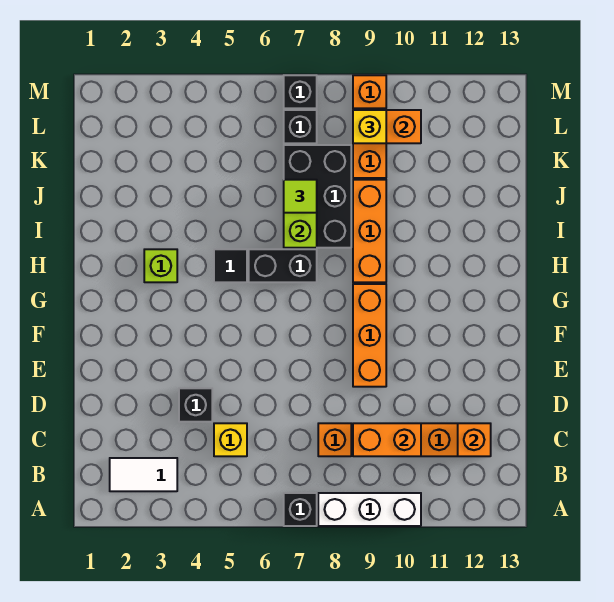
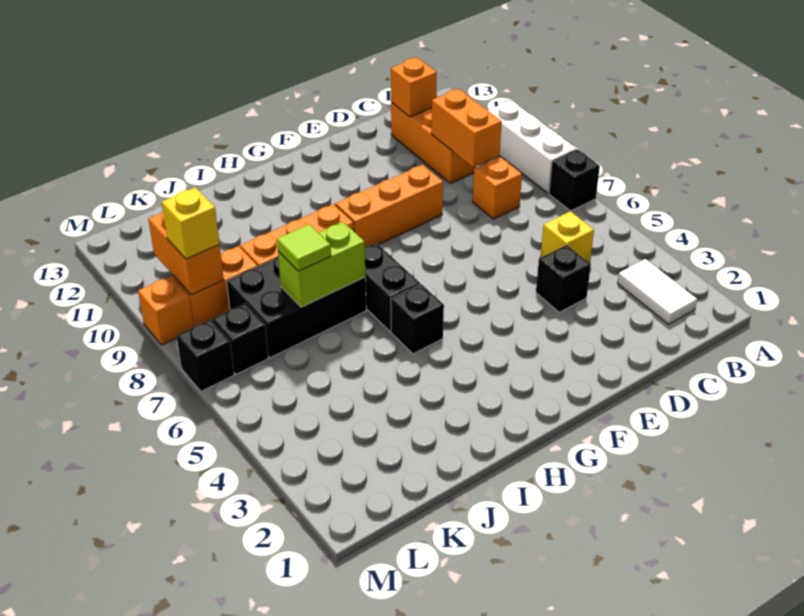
lime brick H3 level 1 -> none
black tile H5 level 1 -> black brick H5 level 1

